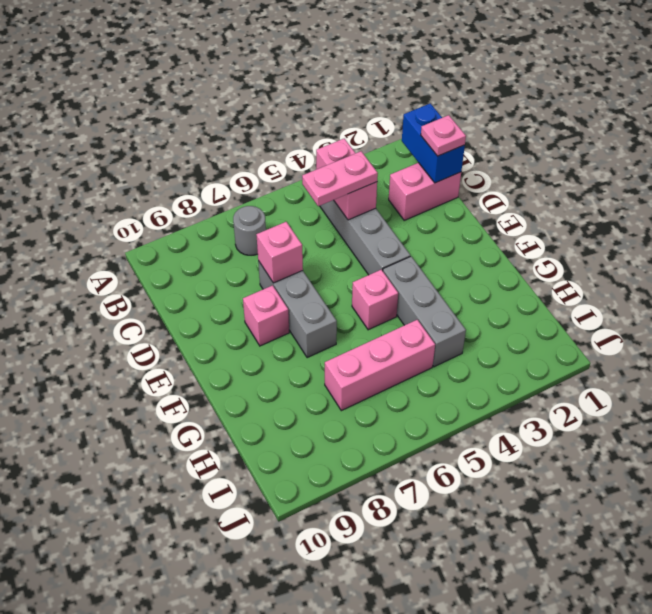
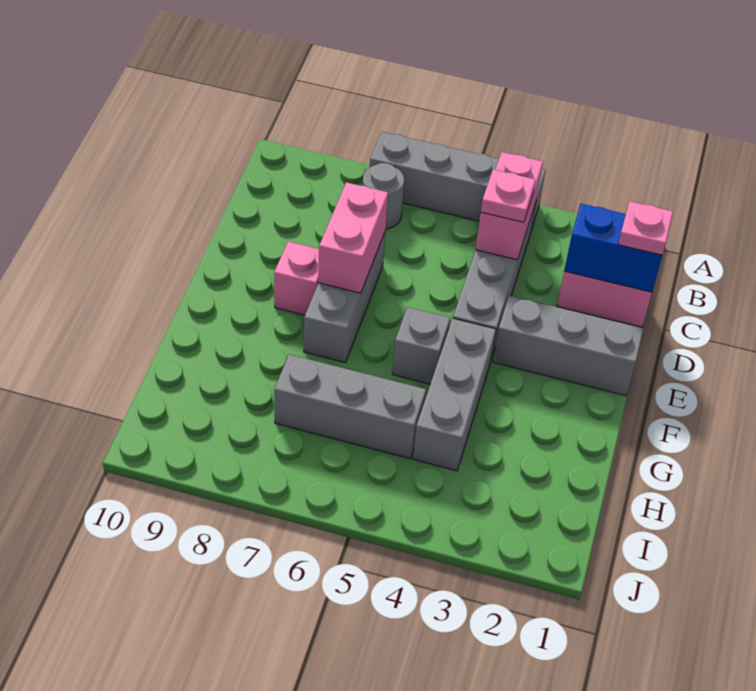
none -> grey brick A4:A7 level 1
blue brick B1:C1 level 2 -> blue brick C1:C2 level 2
pink plate C4:C5 level 3 -> pink plate C4 level 3
pink brick D7 level 2 -> pink brick D7:E7 level 2
none -> grey brick E1:E3 level 1
pink brick F5 level 1 -> grey brick F5 level 1
pink brick H5:H7 level 1 -> grey brick H5:H7 level 1

